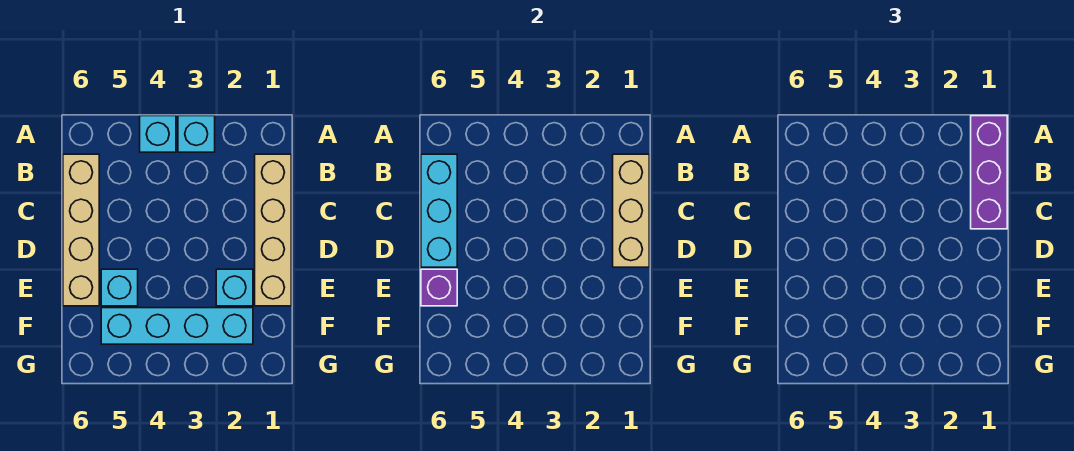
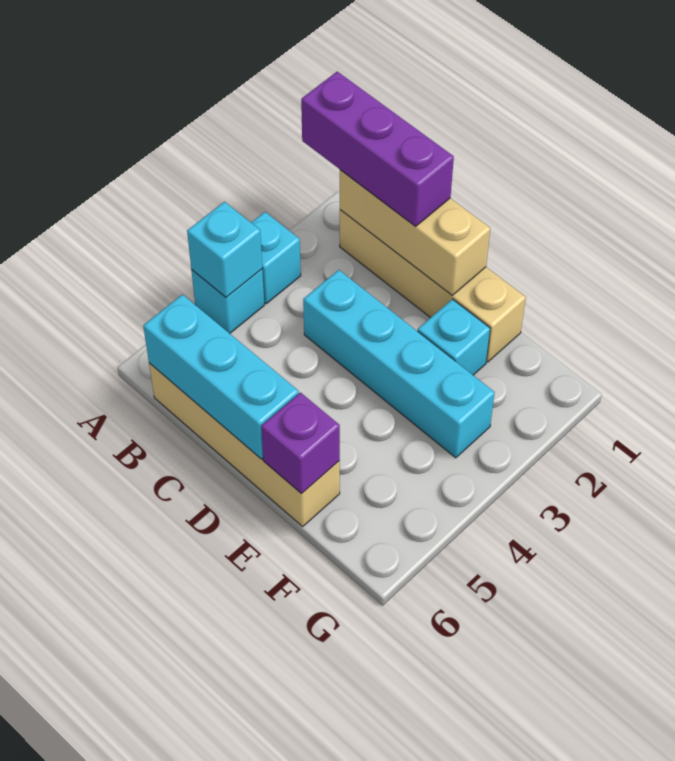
cyan brick E5 level 1 -> cyan brick A4 level 2
cyan brick F2:F5 level 1 -> cyan brick C3:F3 level 1

